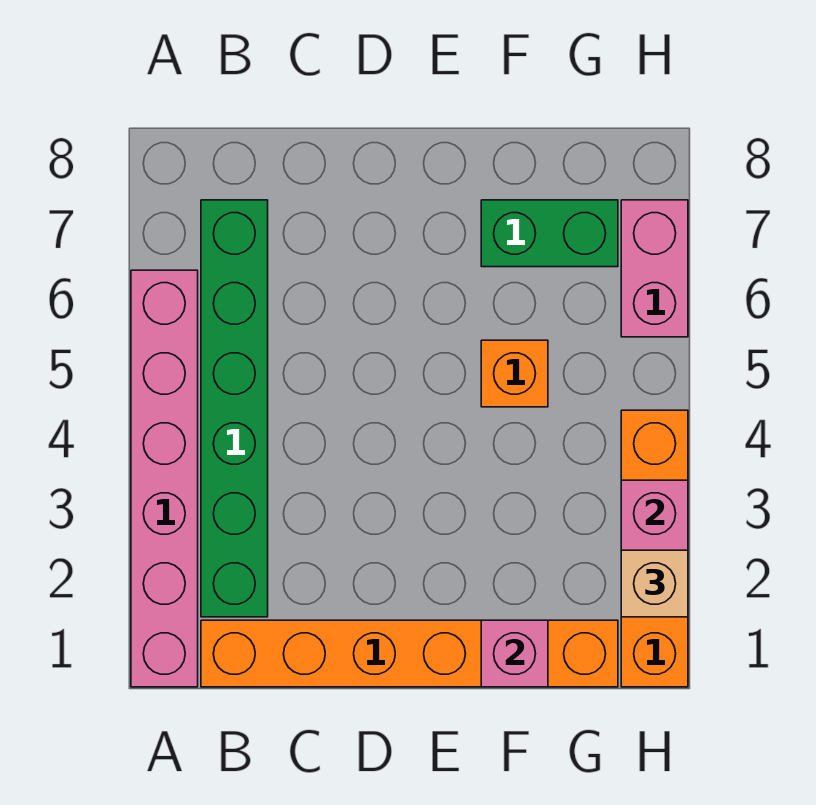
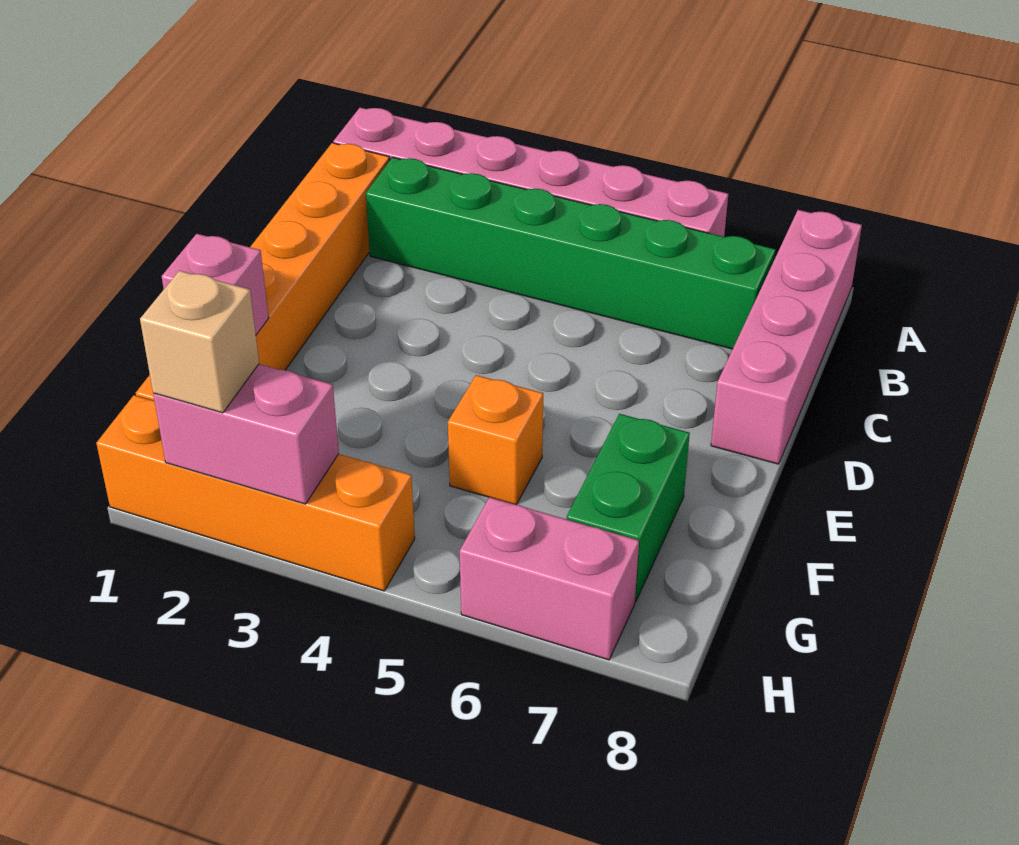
none -> pink brick A8:D8 level 1

